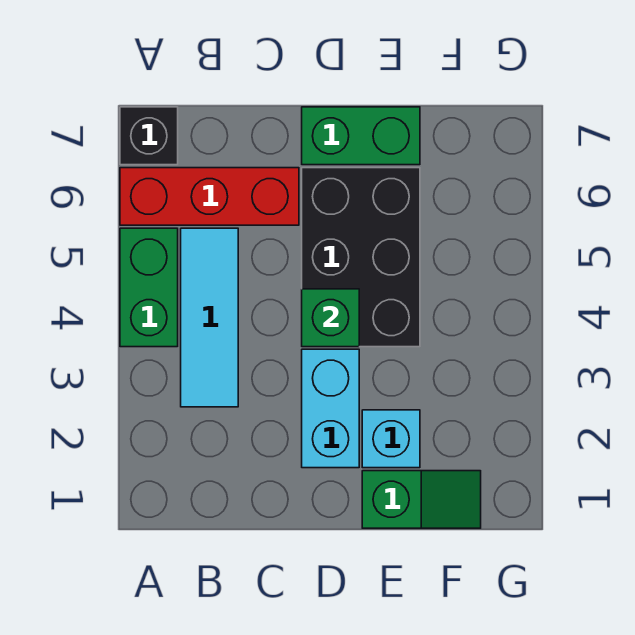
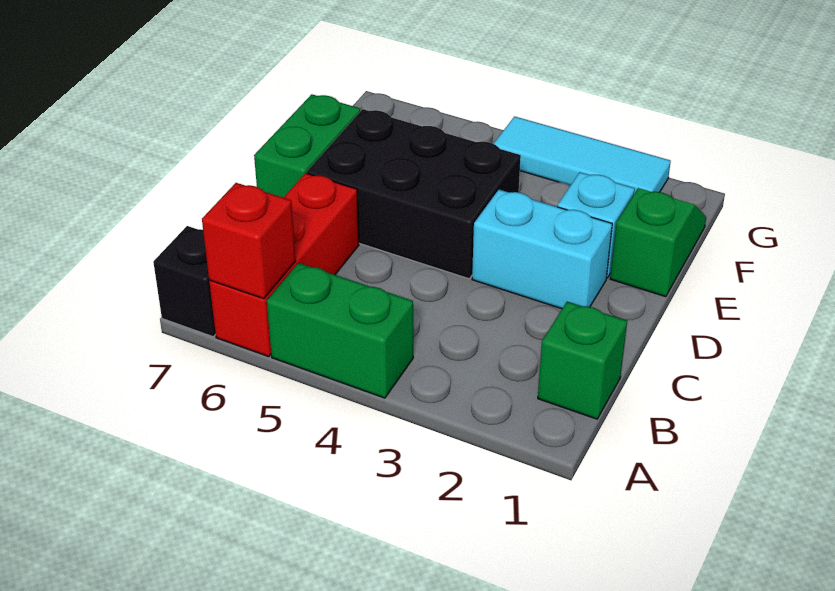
none -> red brick A6 level 2
cyan tile B3:B5 level 1 -> cyan tile G2:G4 level 1
green brick D4 level 2 -> green brick B1 level 1

